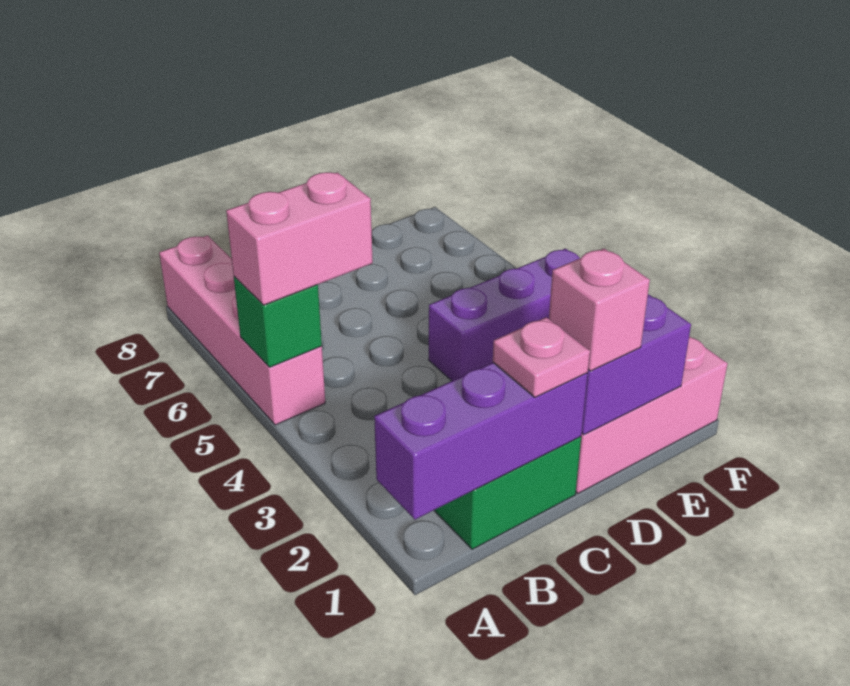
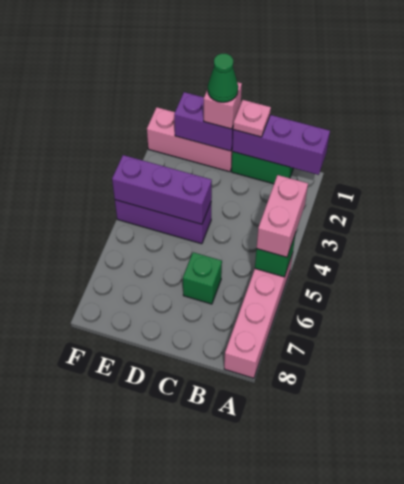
pink brick A5:B5 level 3 -> pink brick A4:A5 level 3
none -> green brick C6 level 1
none -> green cone D1 level 4
none -> purple brick D4:F4 level 2

